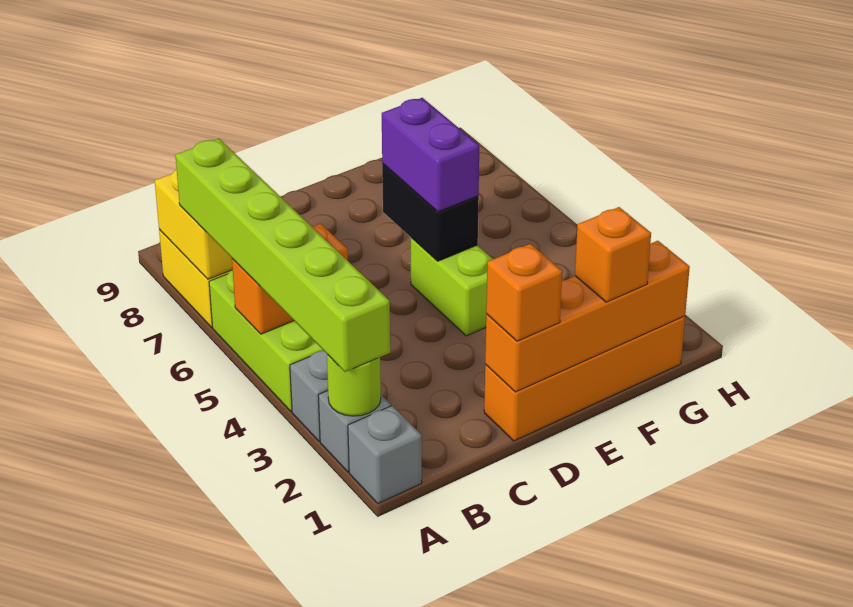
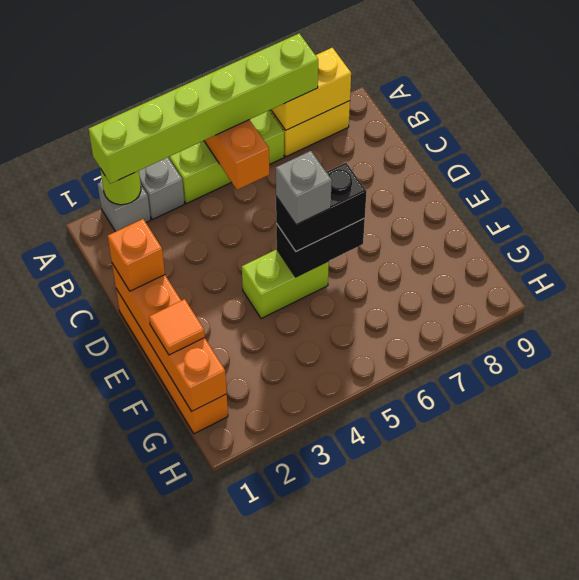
grey brick A1 level 1 -> grey brick E5 level 4
purple brick E5:E6 level 3 -> black brick E5:E6 level 3
orange brick F1 level 3 -> orange tile F1 level 3

